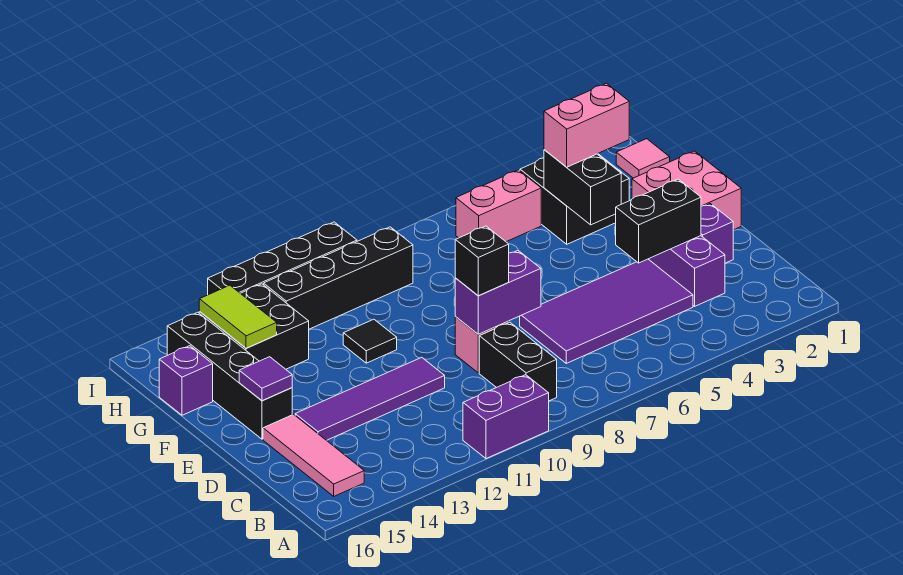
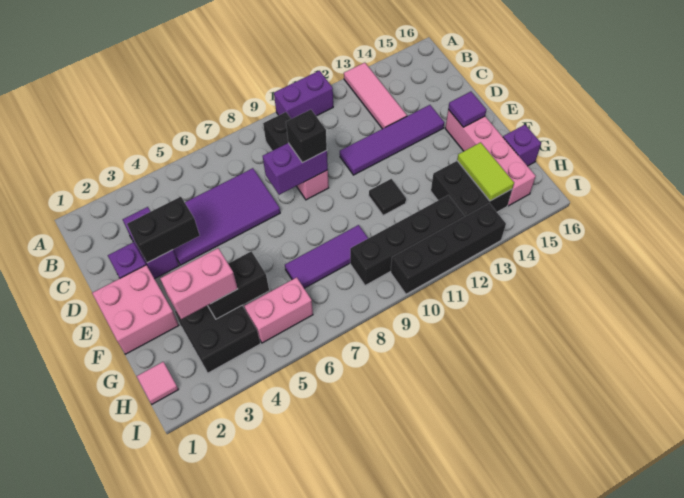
pink tile B15:D15 level 1 -> pink tile A13:C13 level 1
black brick E15:H15 level 1 -> pink brick E15:H15 level 1
black brick F4:G4 level 2 -> black brick G4:G5 level 2
none -> purple tile G7:G9 level 1

